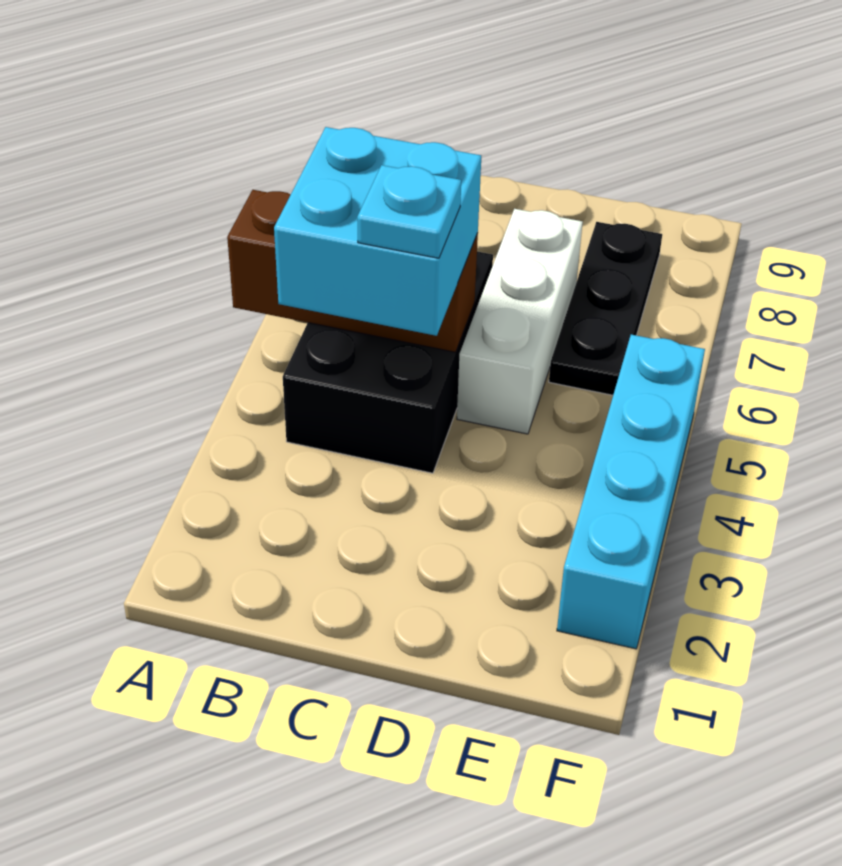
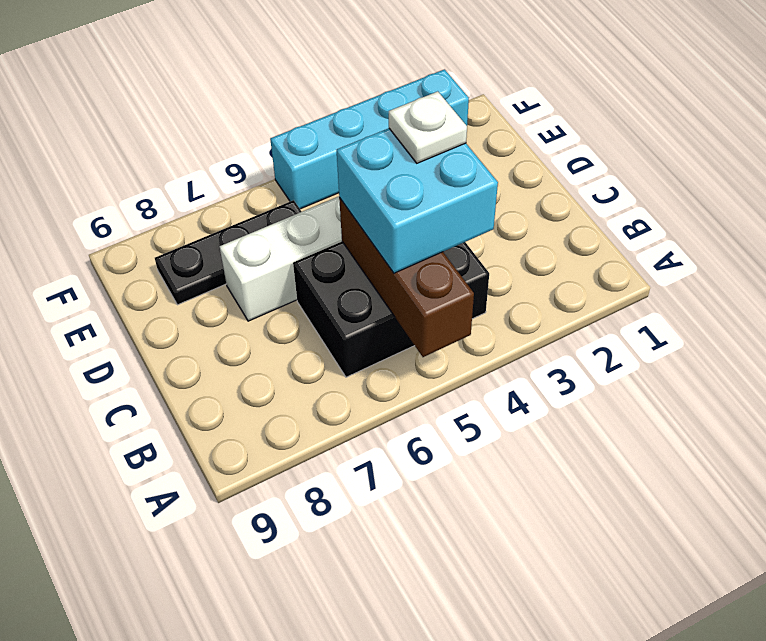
cyan plate C4 level 4 -> white plate C4 level 4

